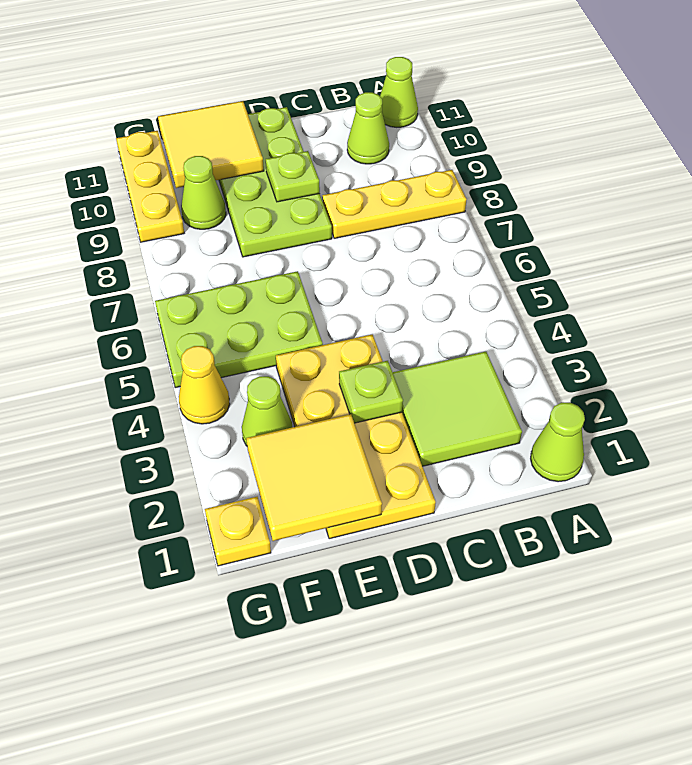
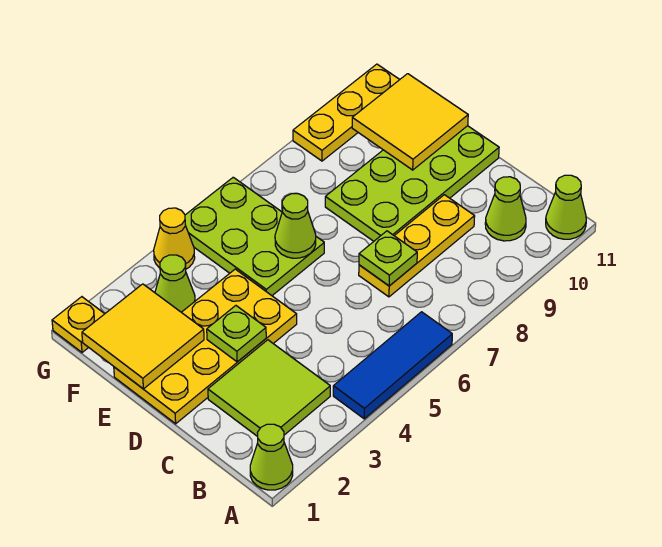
none -> blue tile A4:A6 level 1
yellow plate A8:C8 level 1 -> yellow plate C7:C9 level 1
lime plate D9 level 2 -> lime plate C7 level 2
lime cone F9 level 1 -> lime cone E6 level 2

